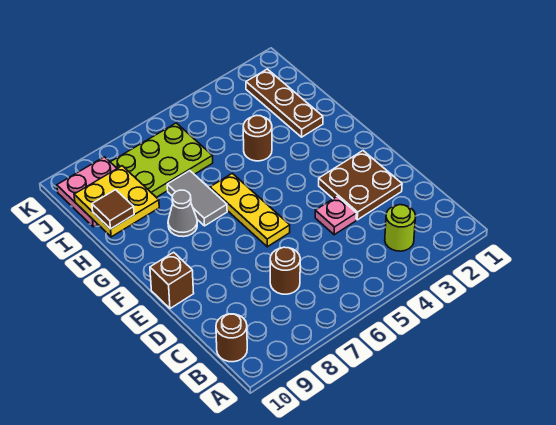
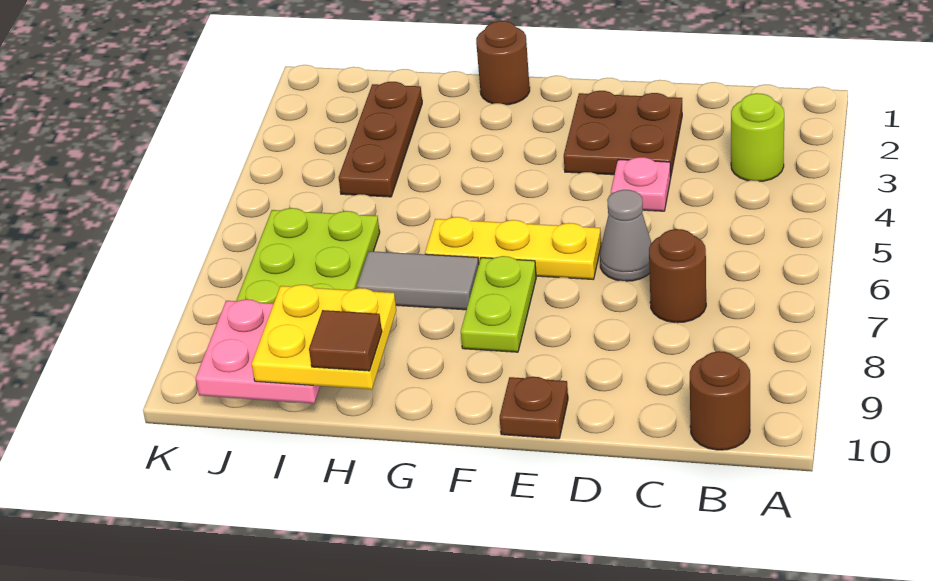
brown brick E10 level 1 -> brown plate E10 level 1
none -> lime plate F7:F8 level 1
grey cone G8 level 1 -> grey cone D6 level 1
brown plate H2:J2 level 1 -> brown plate I2:I4 level 1
brown round brick H4 level 1 -> brown round brick G1 level 1

